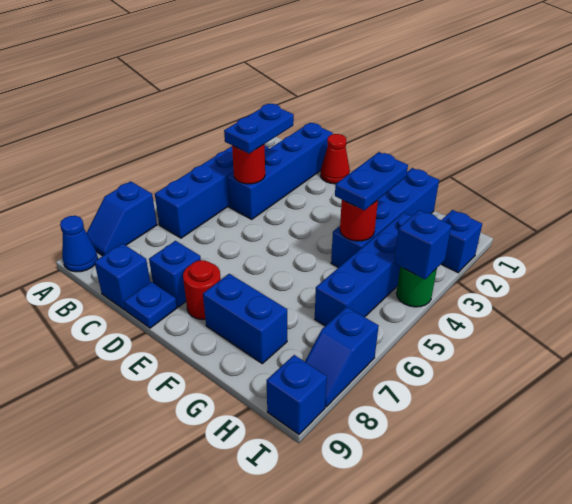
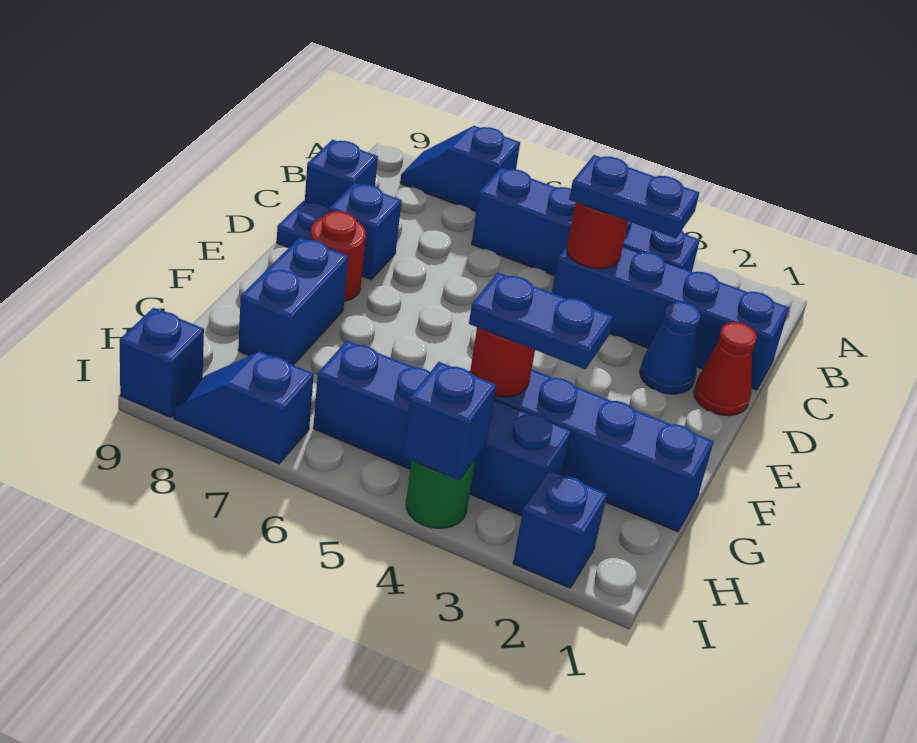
blue cone A9 level 1 -> blue cone D2 level 1

